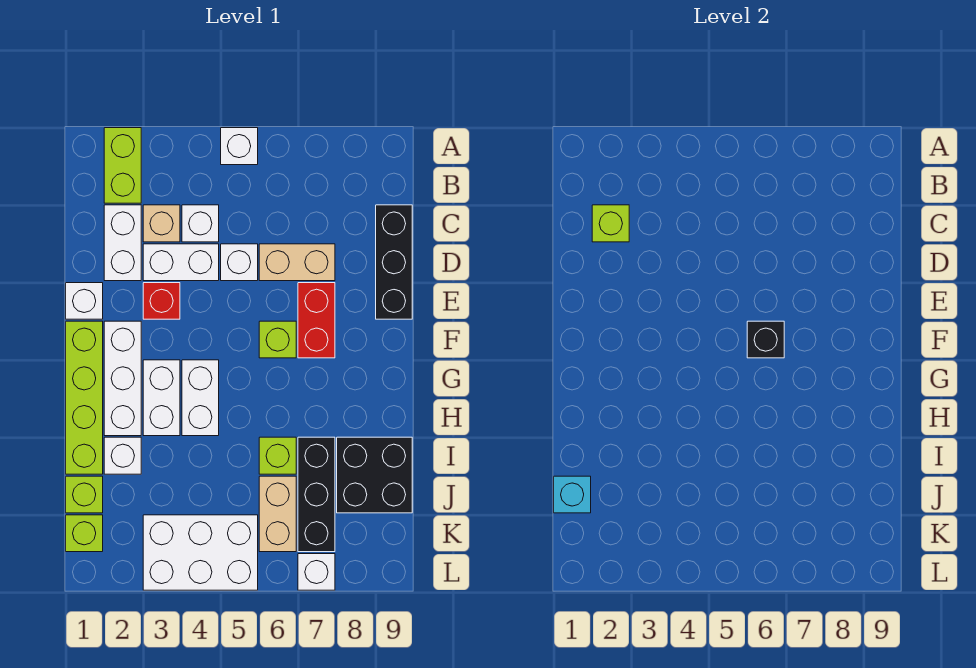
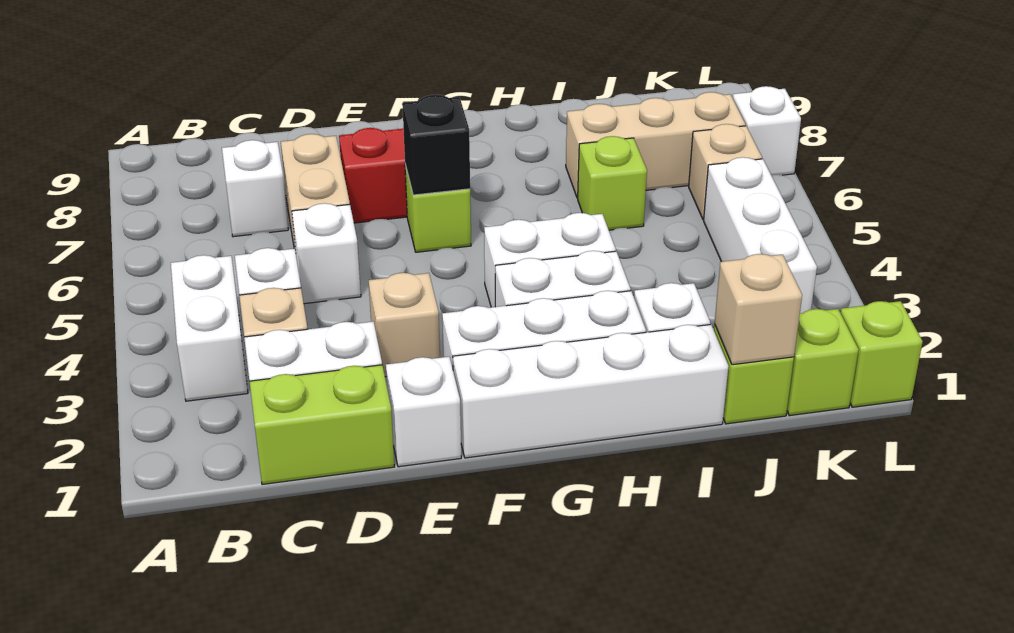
lime brick A2:B2 level 1 -> lime brick C1:D1 level 1
white brick A5 level 1 -> white brick C7 level 1
lime brick C2 level 2 -> lime brick L1 level 1
black brick C9:E9 level 1 -> none
white brick D3:D4 level 1 -> white brick B3:B4 level 1
red brick E3 level 1 -> tan brick E3 level 1
lime brick F1:I1 level 1 -> white brick F1:I1 level 1
black brick I7:K7 level 1 -> tan brick I7:K7 level 1
black brick I8:J9 level 1 -> none
cyan brick J1 level 2 -> tan brick J1 level 2
tan brick J6:K6 level 1 -> tan brick K6 level 1
white brick K3:L5 level 1 -> white brick K3:K5 level 1

